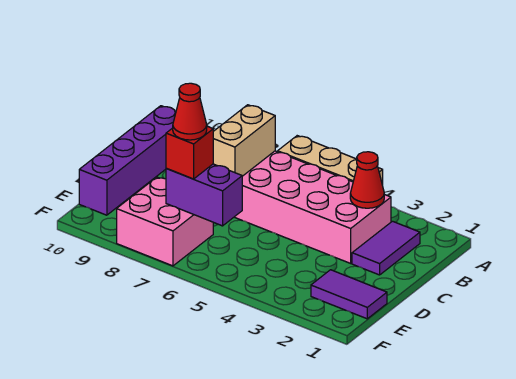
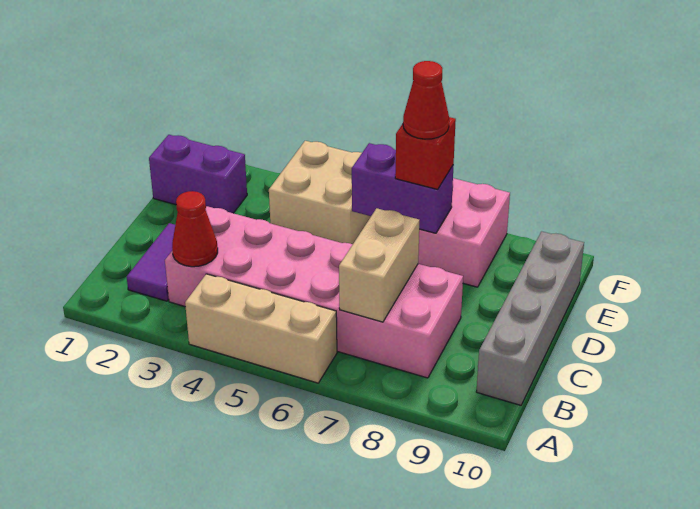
purple brick B10:E10 level 1 -> grey brick B10:E10 level 1
purple tile E1:E2 level 1 -> purple brick E1:E2 level 1
none -> tan brick E4:F5 level 1

